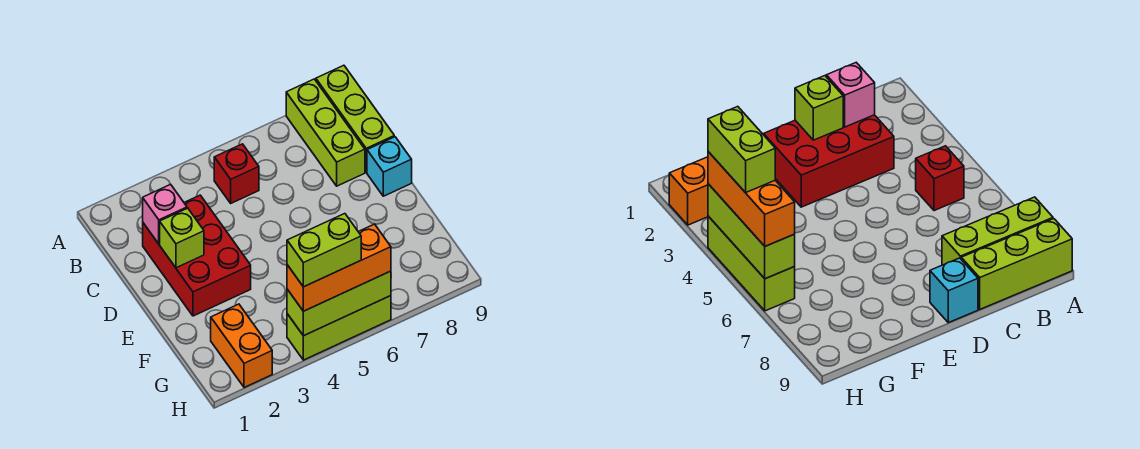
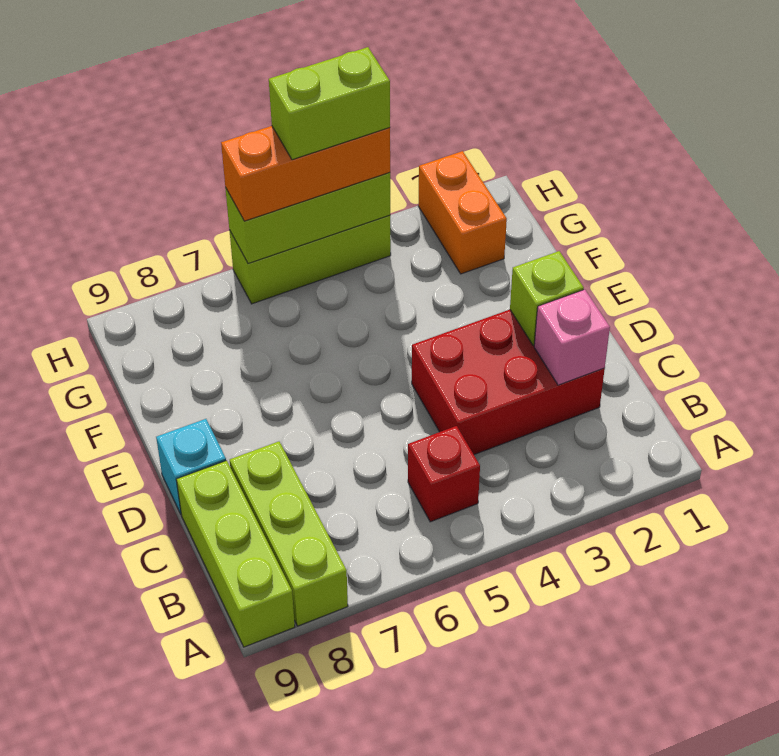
red brick C2:E3 level 1 -> red brick C2:D4 level 1

